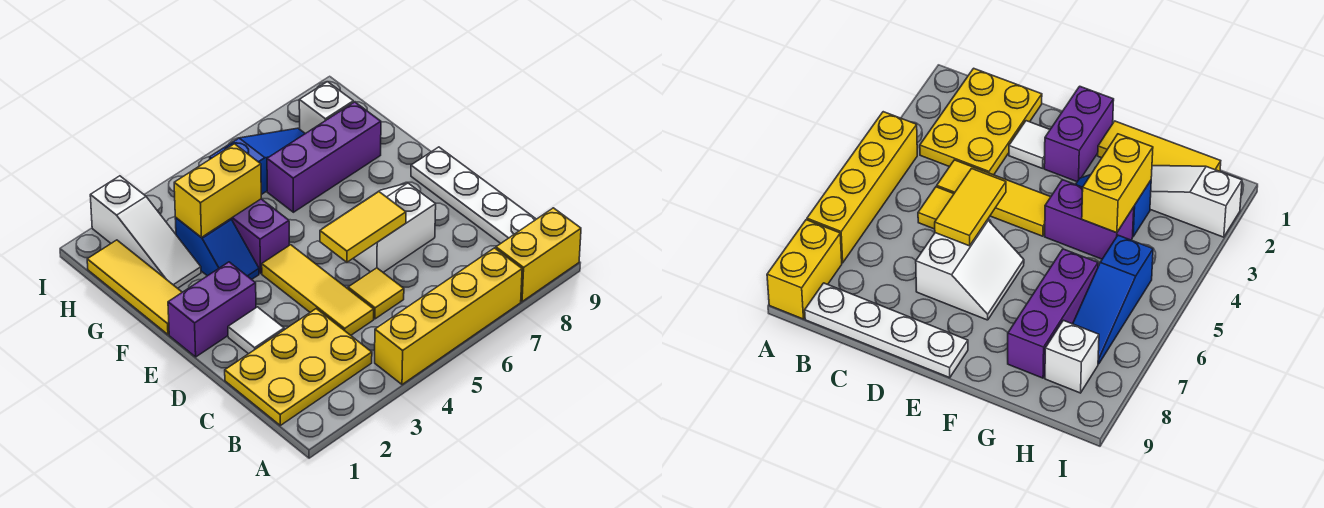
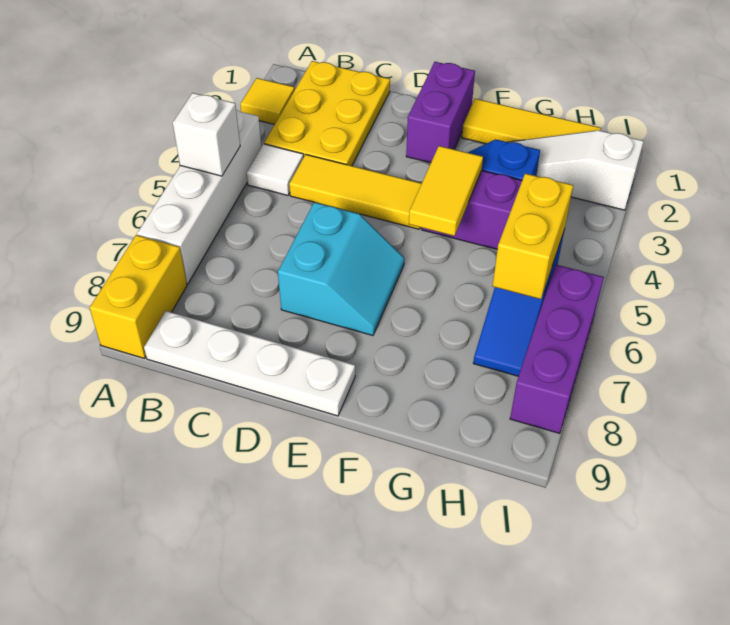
yellow brick A4:A7 level 1 -> white brick A4:A7 level 1
yellow tile C5 level 1 -> yellow tile A2 level 1
white tile D2 level 1 -> white tile B4 level 1
yellow tile D5:D6 level 2 -> yellow tile F4:F5 level 2
white slope D6:E7 level 1 top D -> cyan slope D6:E7 level 1 top D
yellow brick G3:G4 level 2 -> yellow brick H5:H6 level 2
purple brick G6:G8 level 1 -> purple brick I6:I8 level 1
white brick H8 level 1 -> white brick A5 level 2

